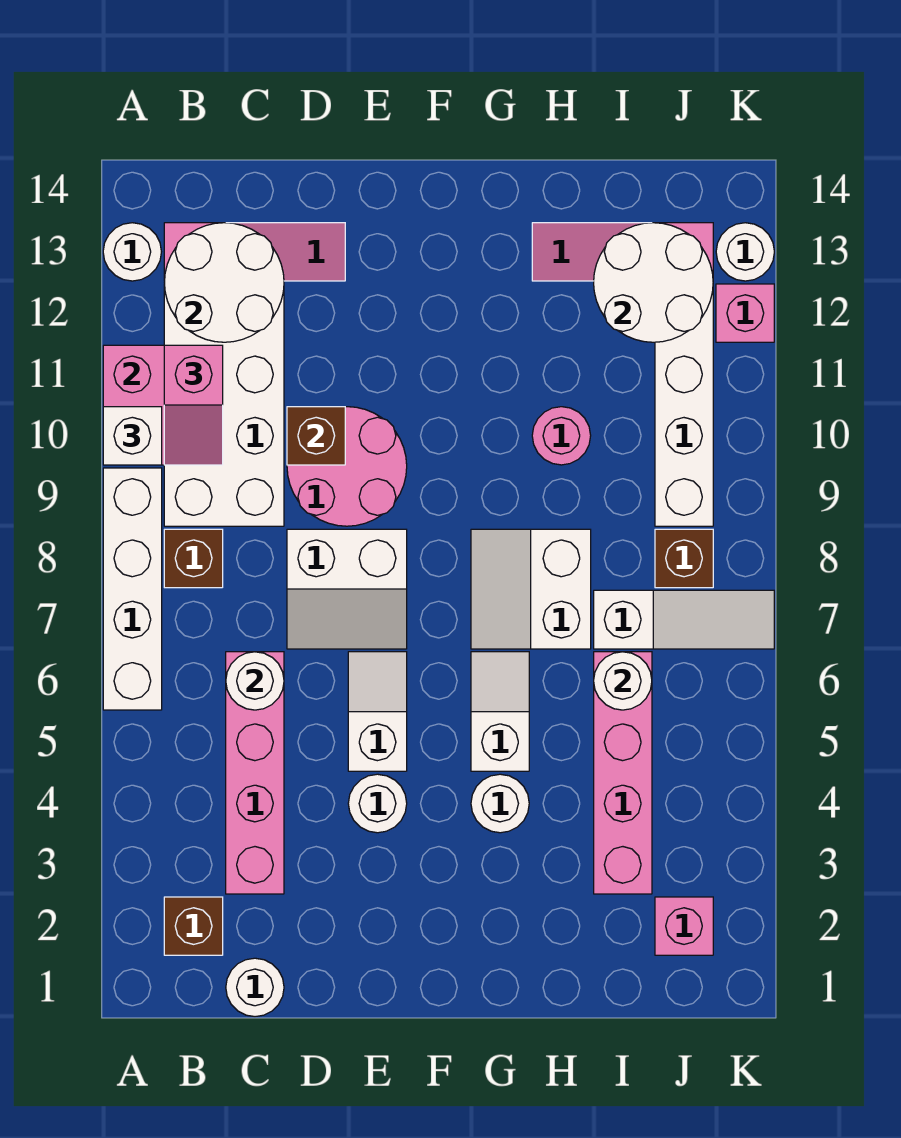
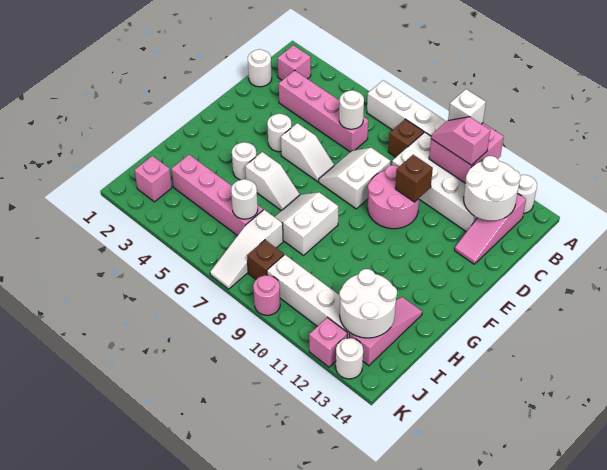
brown brick B2 level 1 -> pink brick B2 level 1
white slope G7:H8 level 1 top H -> white slope G7:H8 level 1 top 8
pink round brick H10 level 1 -> pink round brick K9 level 1

